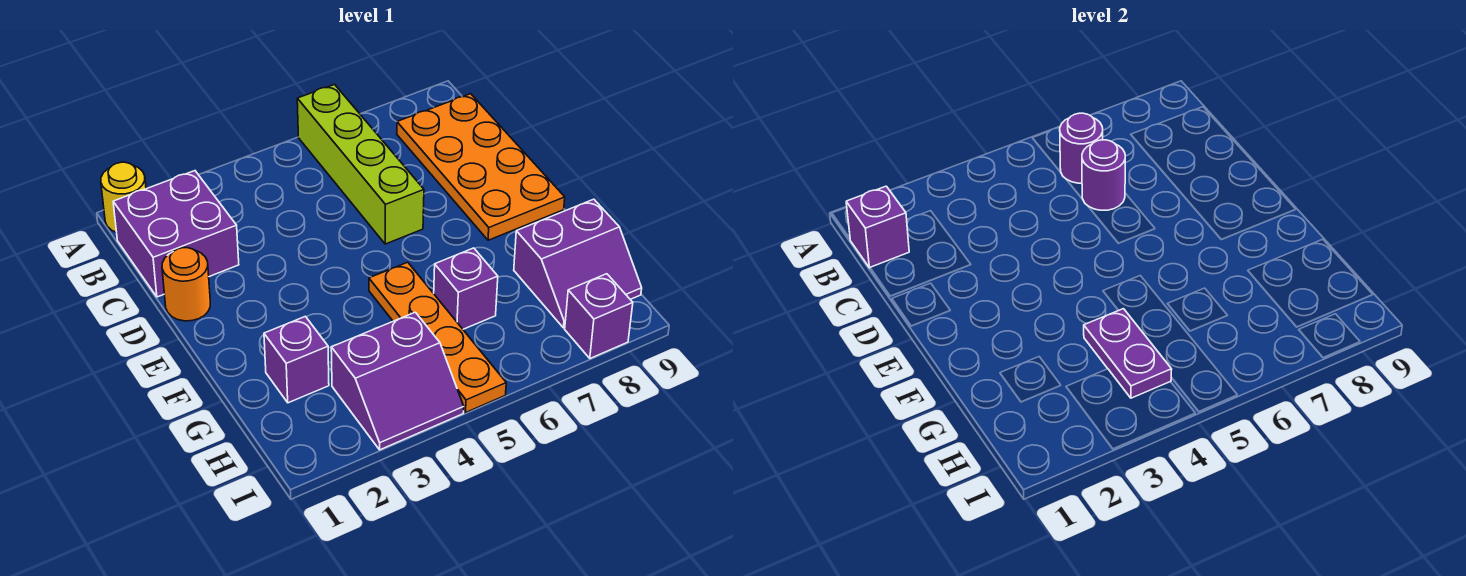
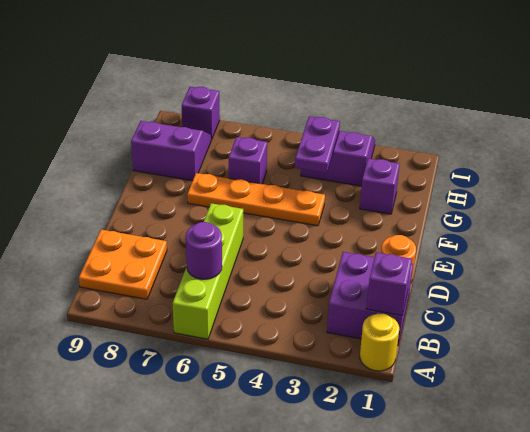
orange plate B8:E9 level 1 -> orange plate B8:C9 level 1
purple round brick C6 level 2 -> none
orange plate F5:I5 level 1 -> orange plate F4:F7 level 1

